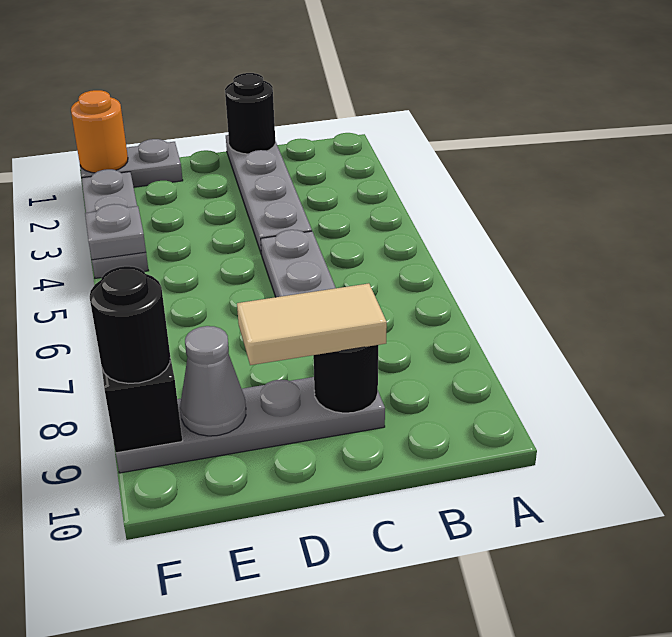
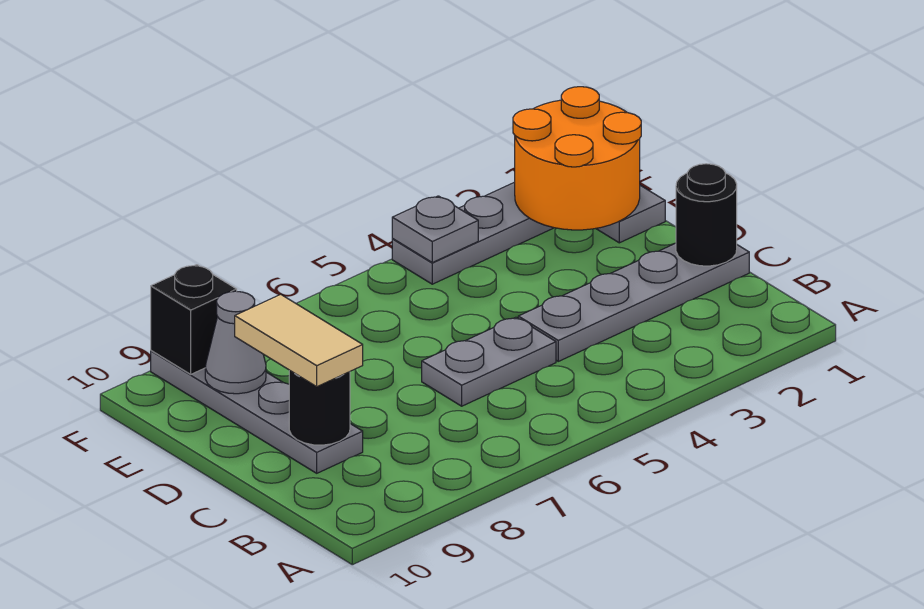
orange round brick F1 level 2 -> orange round brick E1:F2 level 2
black round brick F9 level 3 -> none

